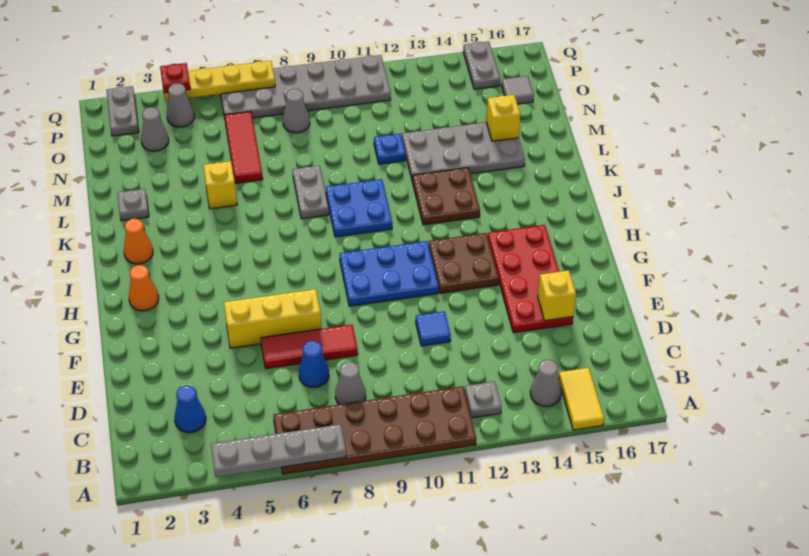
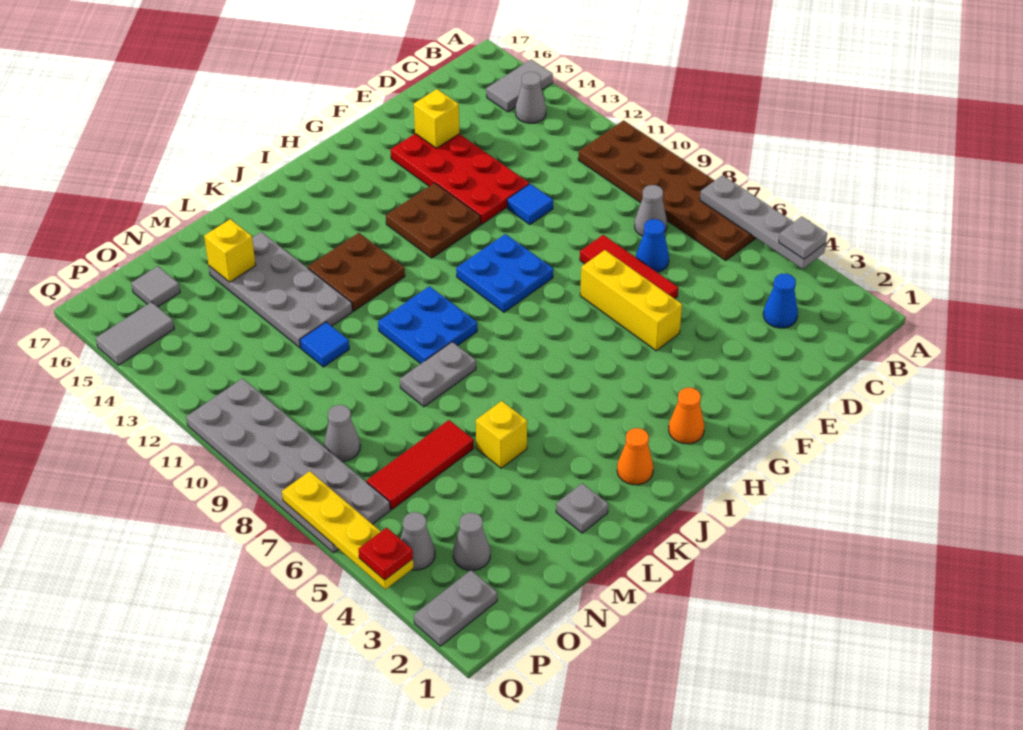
yellow tile A15:B15 level 1 -> grey tile A15:B15 level 1
grey plate B12 level 1 -> grey plate A4 level 3
red plate E14:H15 level 1 -> red plate E12:F15 level 1
blue plate G9:H11 level 1 -> blue plate G9:H10 level 1
blue plate M11 level 1 -> blue tile M11 level 1
grey plate P15:Q15 level 1 -> grey tile P15:Q15 level 1

